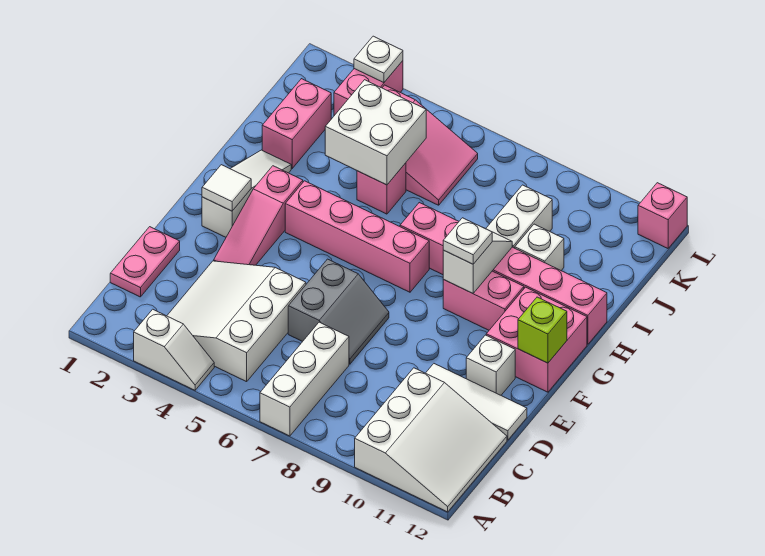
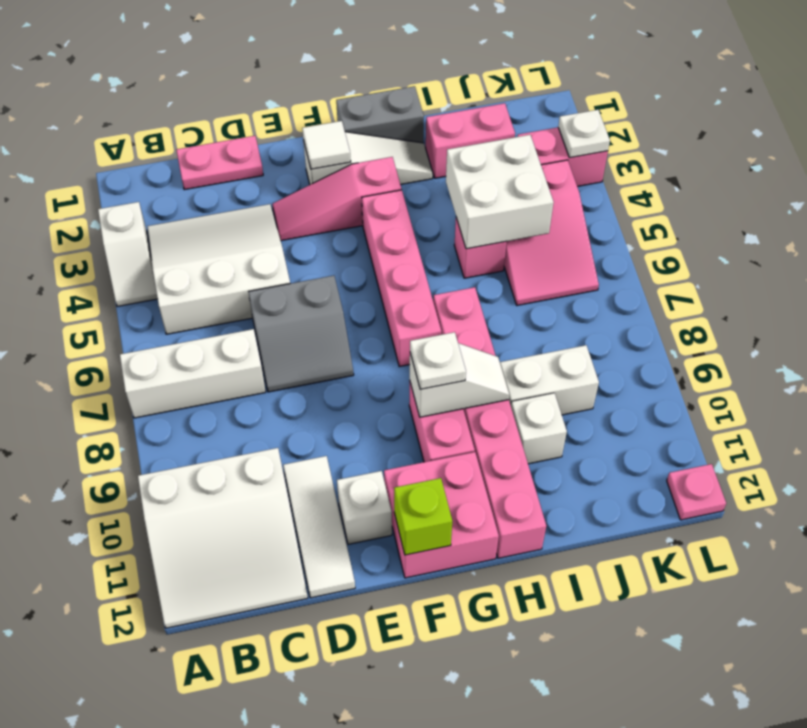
none -> grey brick G1:H1 level 1
pink brick L12 level 1 -> pink plate L12 level 1

